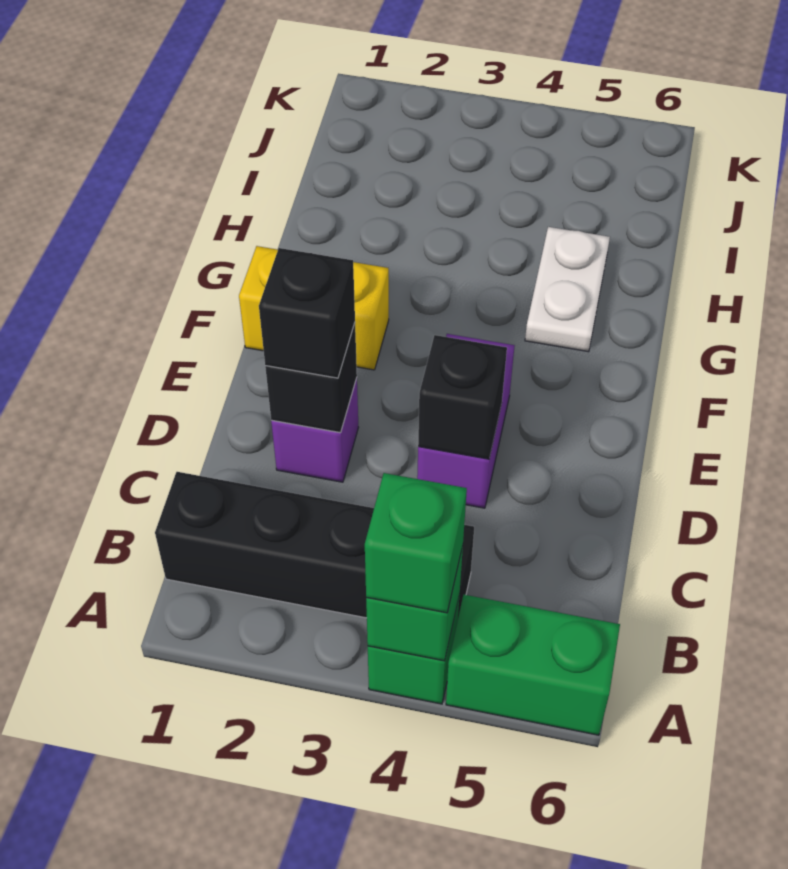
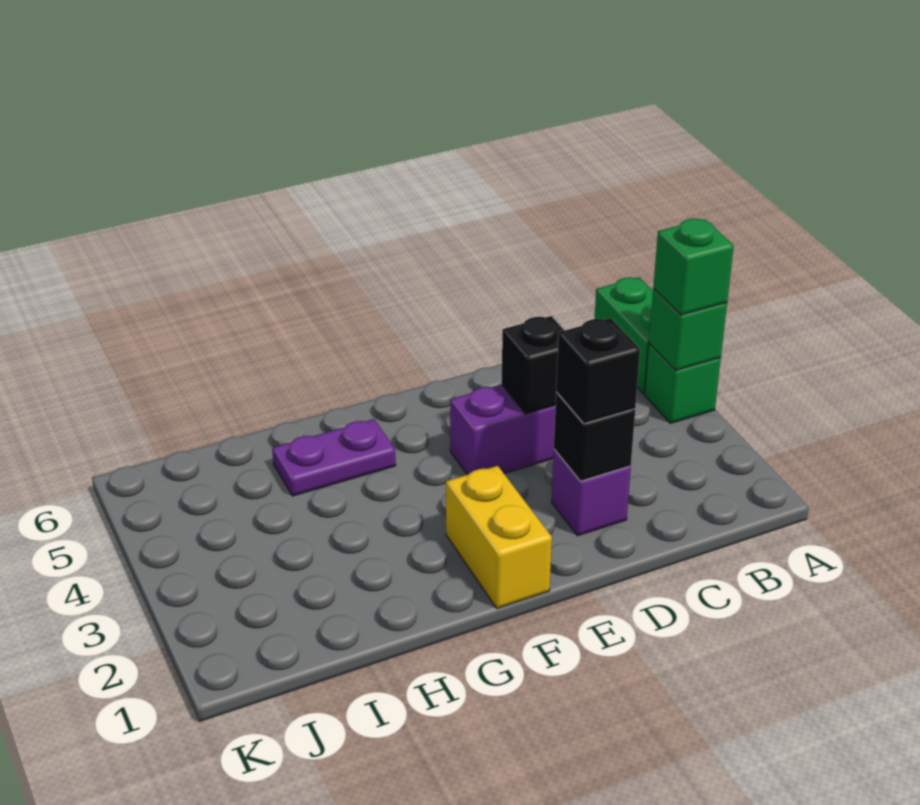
black brick B1:B4 level 1 -> none
white plate G5:H5 level 1 -> purple plate G5:H5 level 1

